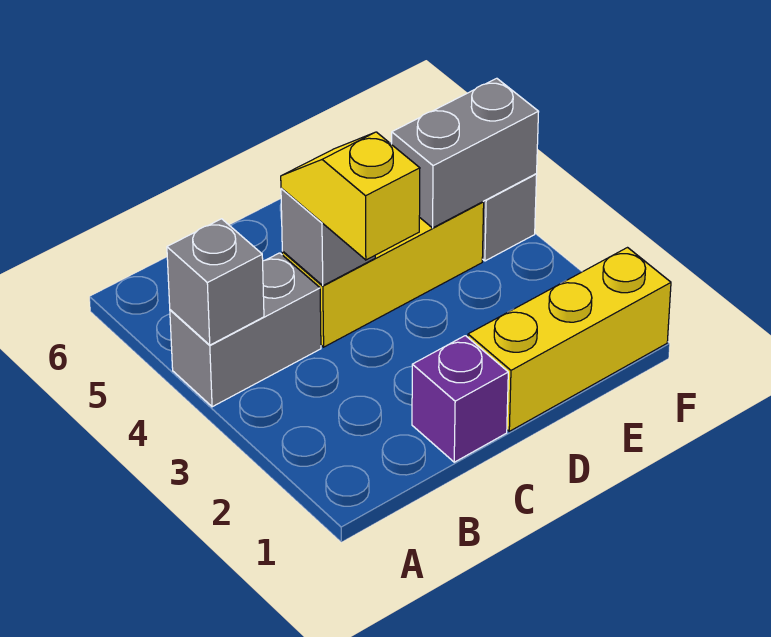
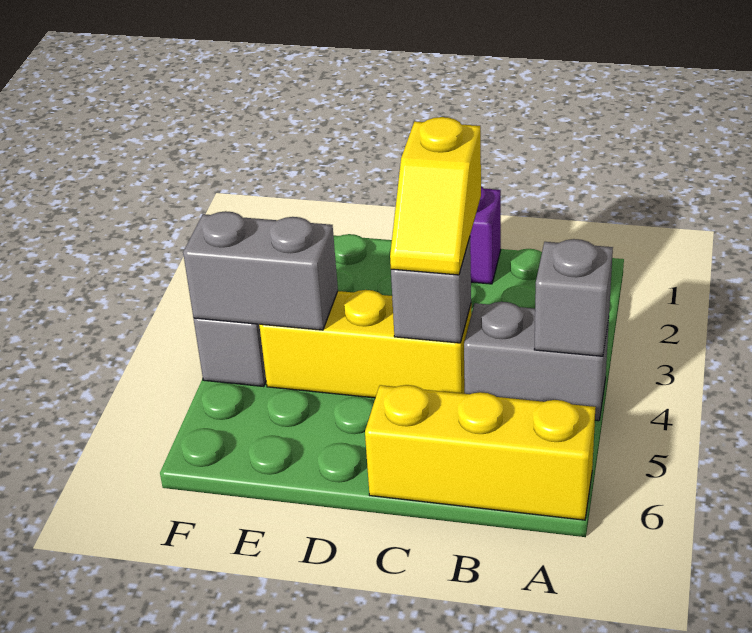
yellow brick D1:F1 level 1 -> yellow brick A6:C6 level 1

